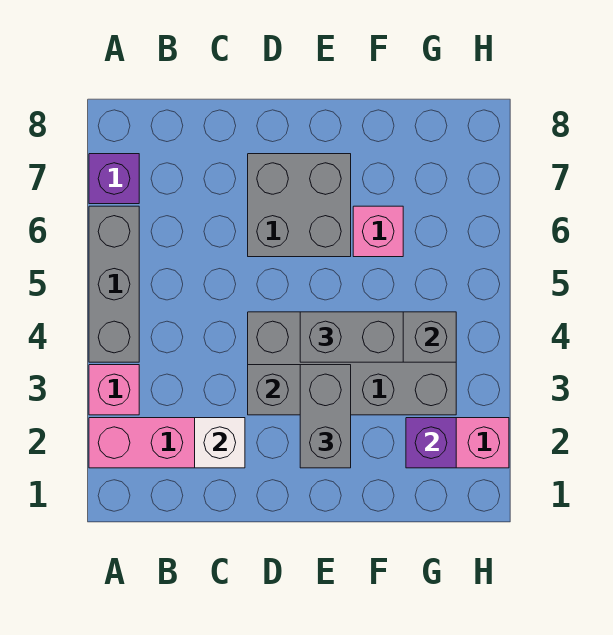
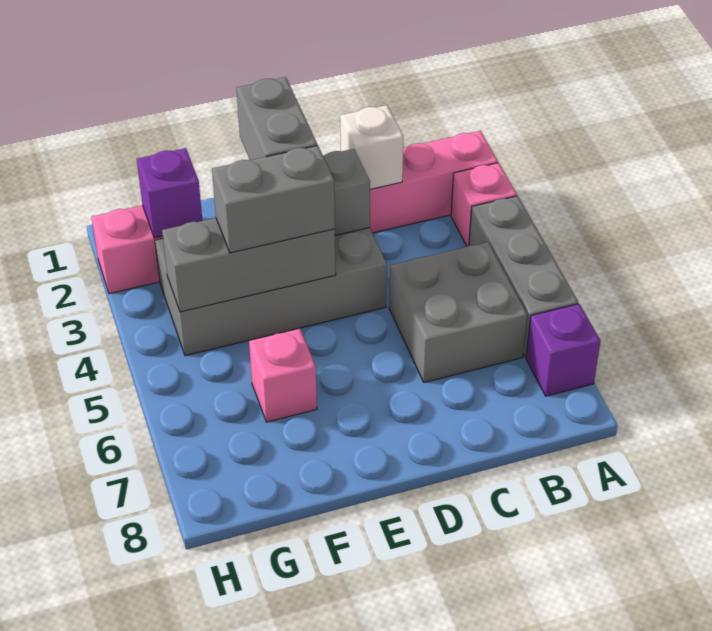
grey brick D6:E7 level 1 -> grey brick B5:C6 level 1

